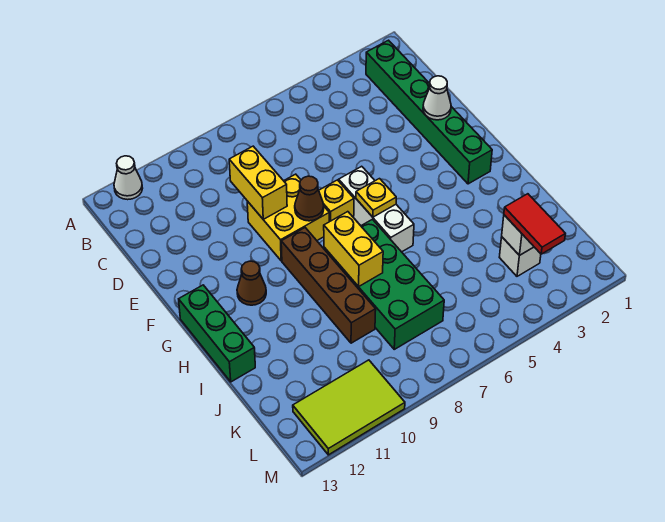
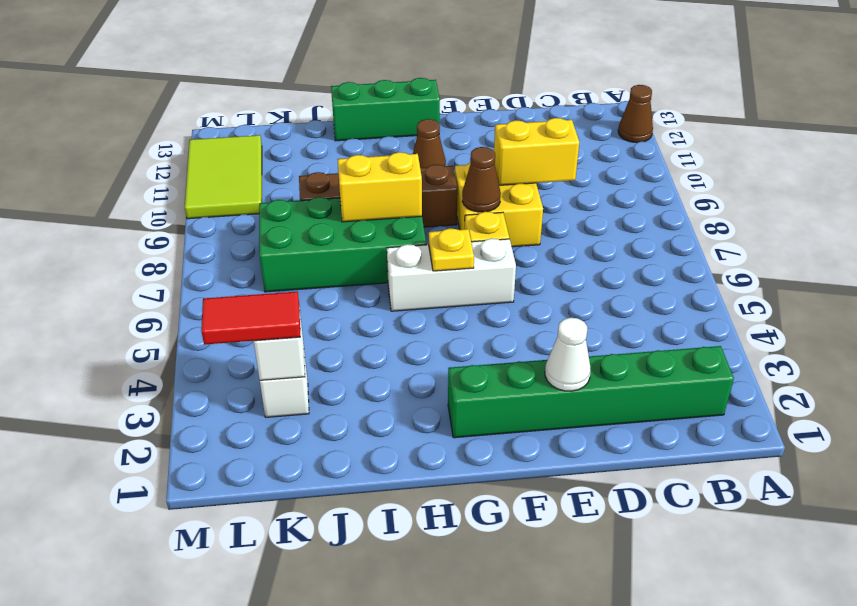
white cone A12 level 1 -> brown cone A12 level 1

